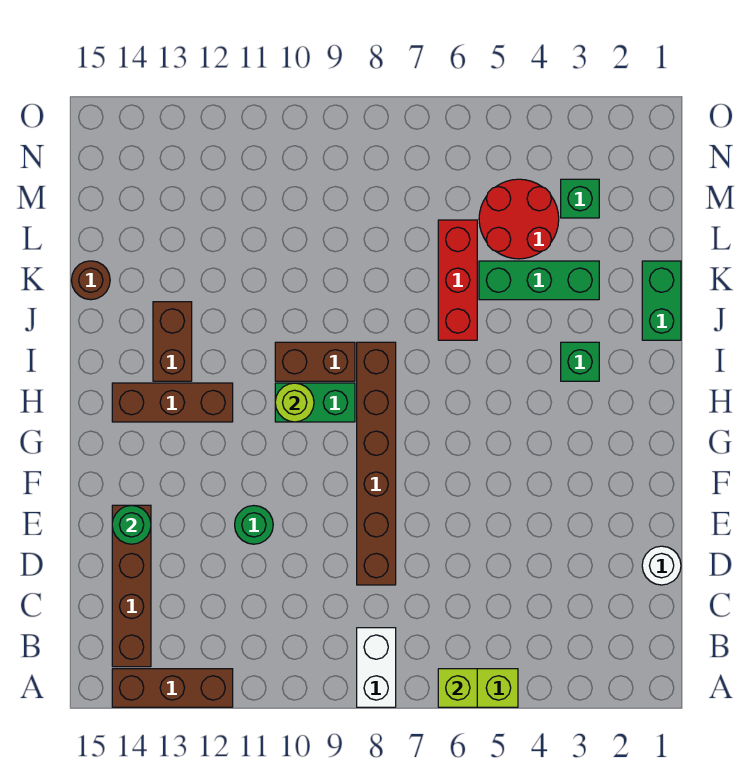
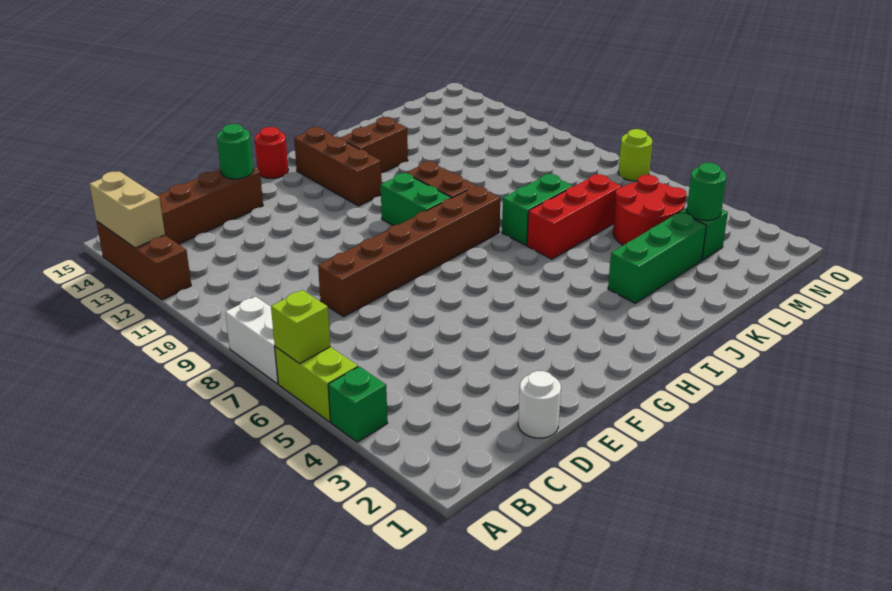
white brick A8:B8 level 1 -> white brick A7:A8 level 1
none -> tan brick A13:A14 level 2
green round brick E11 level 1 -> green round brick M3 level 2
none -> red round brick G15 level 1
lime round brick H10 level 2 -> lime round brick O7 level 1
green brick I3 level 1 -> green brick A4 level 1
green brick J1:K1 level 1 -> green brick J7:K7 level 1
green brick K3:K5 level 1 -> green brick J3:L3 level 1
brown round brick K15 level 1 -> none

